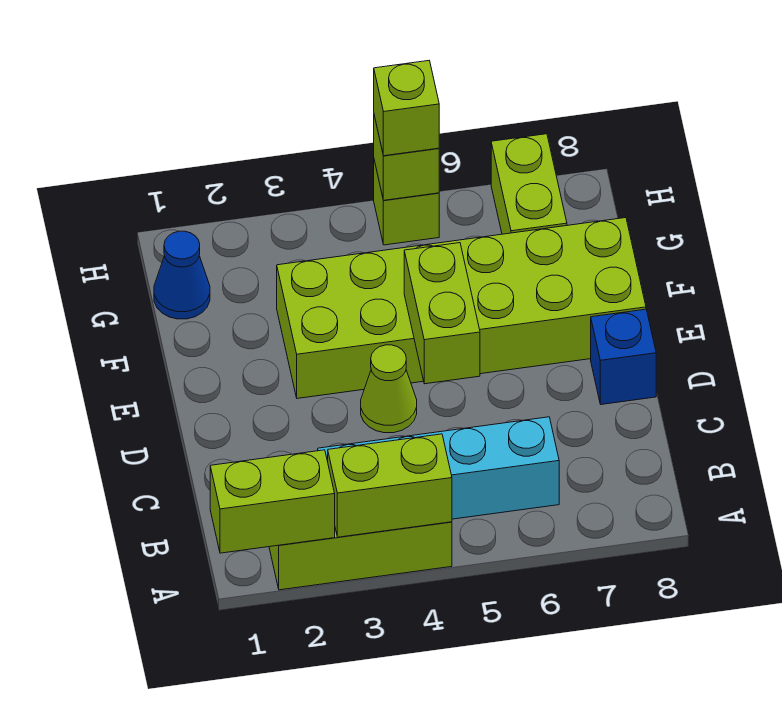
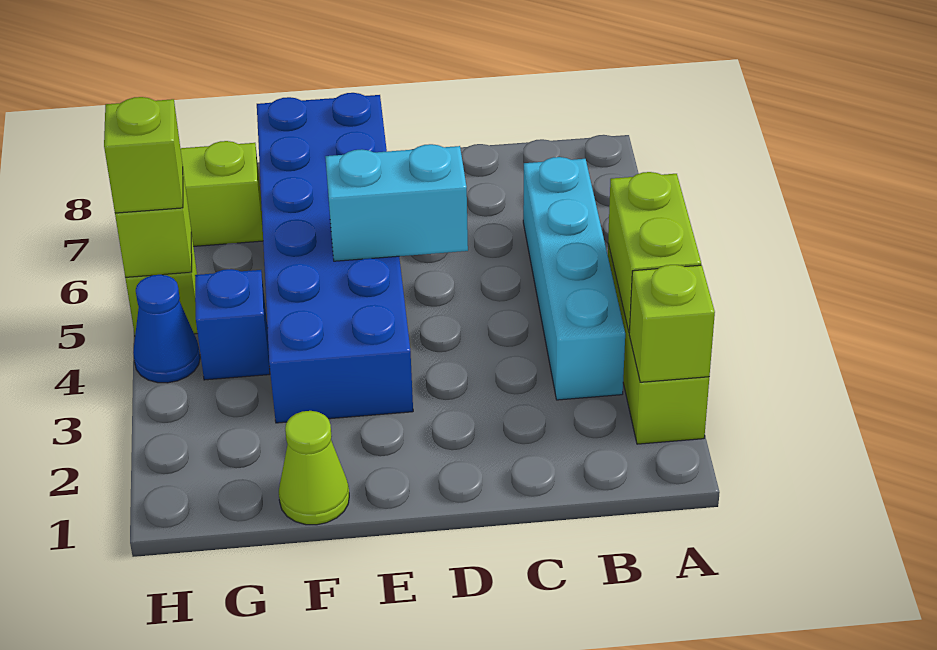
lime brick A1:A2 level 2 -> lime brick A2 level 2
lime cone D4 level 1 -> lime cone F1 level 1
lime brick D5:E5 level 2 -> cyan brick D5:E5 level 2
blue brick D8 level 1 -> blue brick G4 level 1
lime brick E3:F8 level 1 -> blue brick E3:F8 level 1
blue cone G1 level 1 -> blue cone H4 level 1

